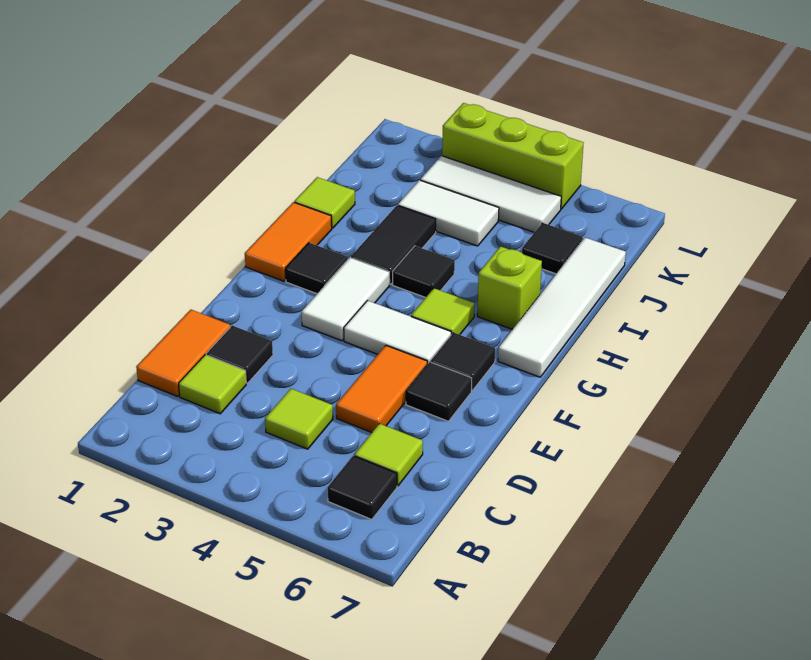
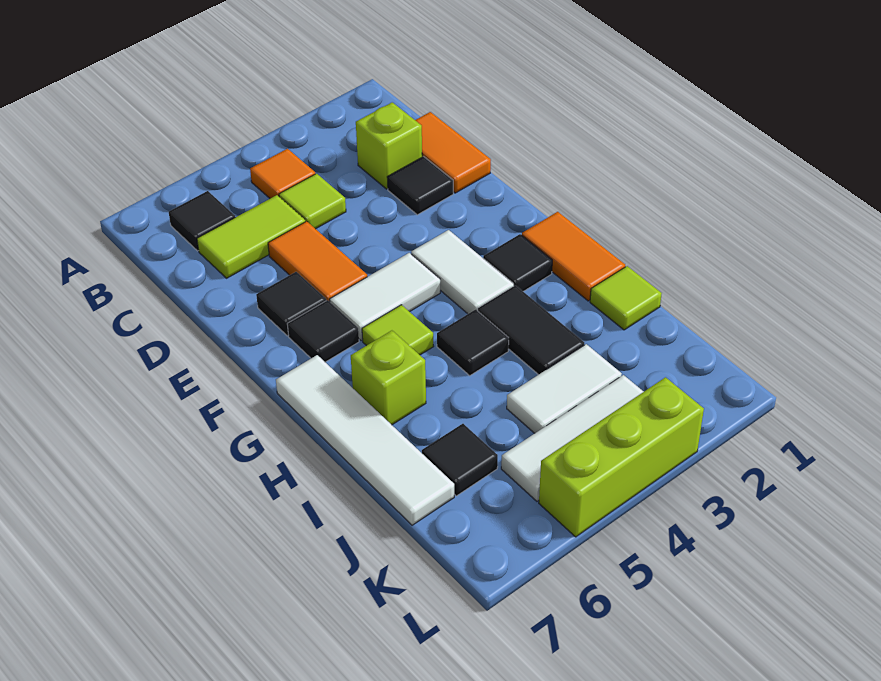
none -> orange tile B4 level 1
lime tile C2 level 1 -> lime brick C2 level 1
lime tile C6 level 1 -> lime tile C5:C6 level 1

